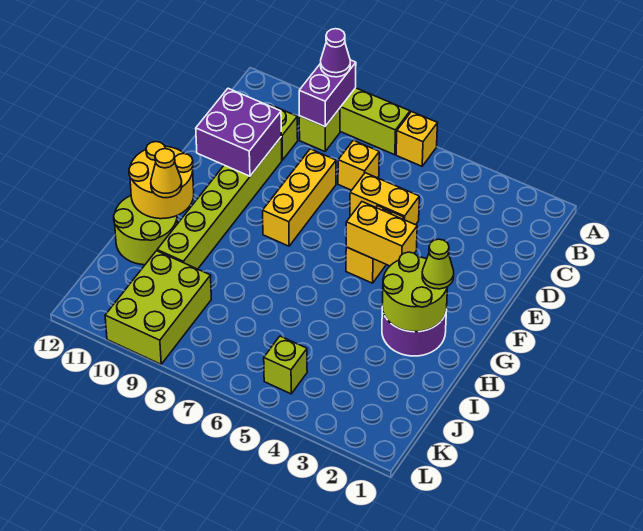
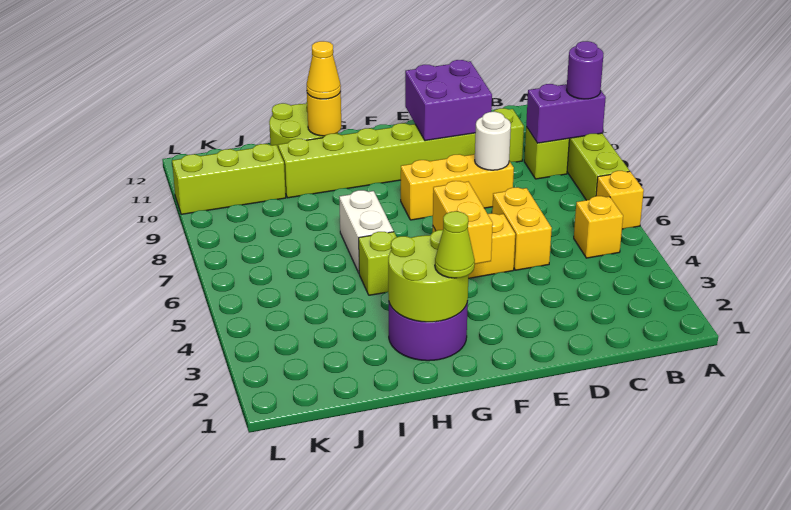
purple cone A9 level 3 -> purple round brick A9 level 3
yellow brick C7 level 1 -> yellow brick B5 level 1
none -> white round brick D8 level 2
yellow round brick G11:H12 level 2 -> yellow round brick H11 level 2
none -> white brick H6:H7 level 1
lime brick J9:L10 level 1 -> lime brick J10:L10 level 1
lime brick K5 level 1 -> lime brick H5 level 1

